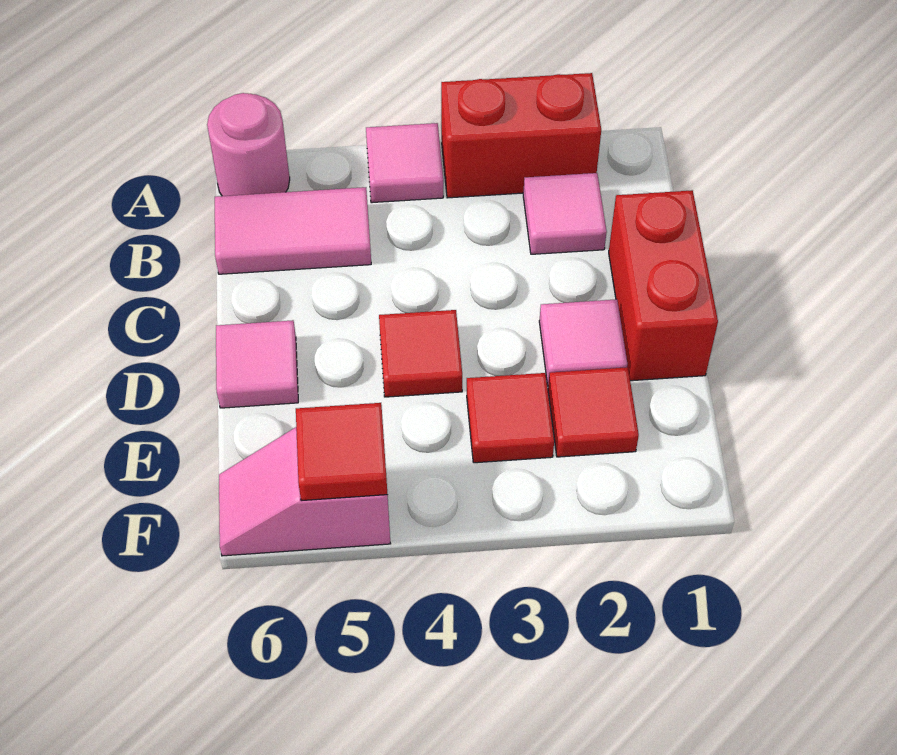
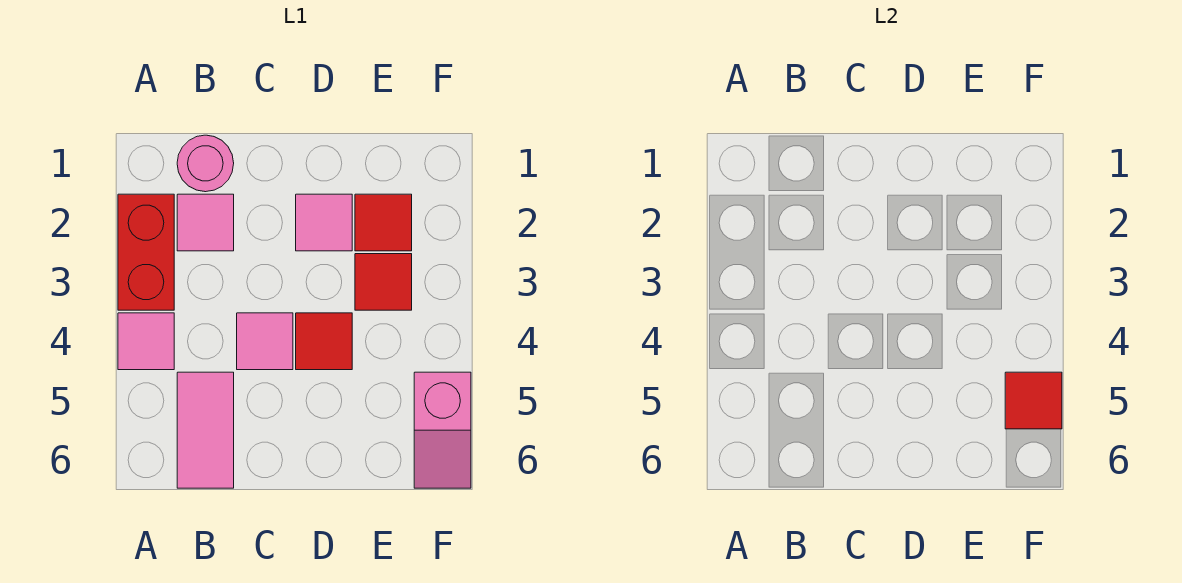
pink round brick A6 level 1 -> pink round brick B1 level 1
red brick C1:D1 level 1 -> none
pink tile D6 level 1 -> pink tile C4 level 1

